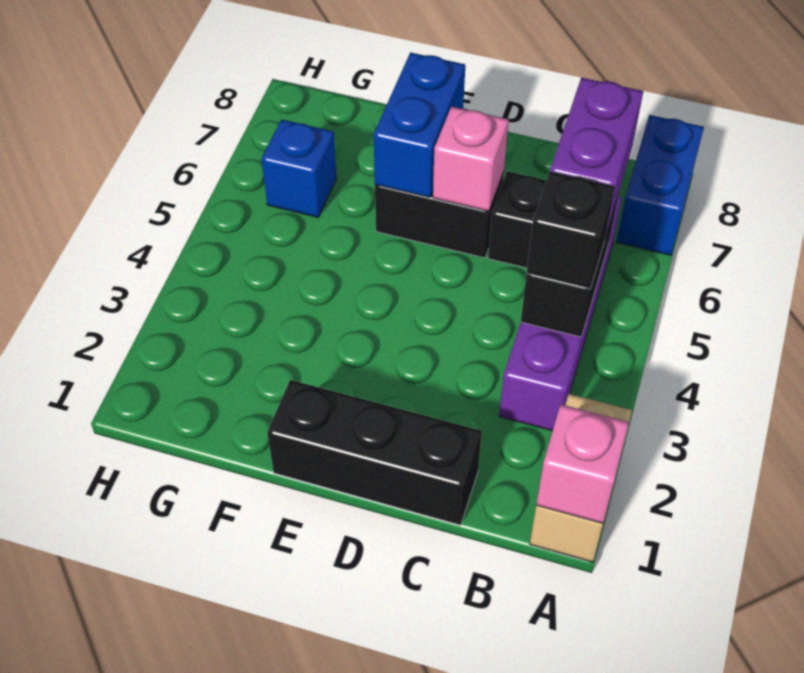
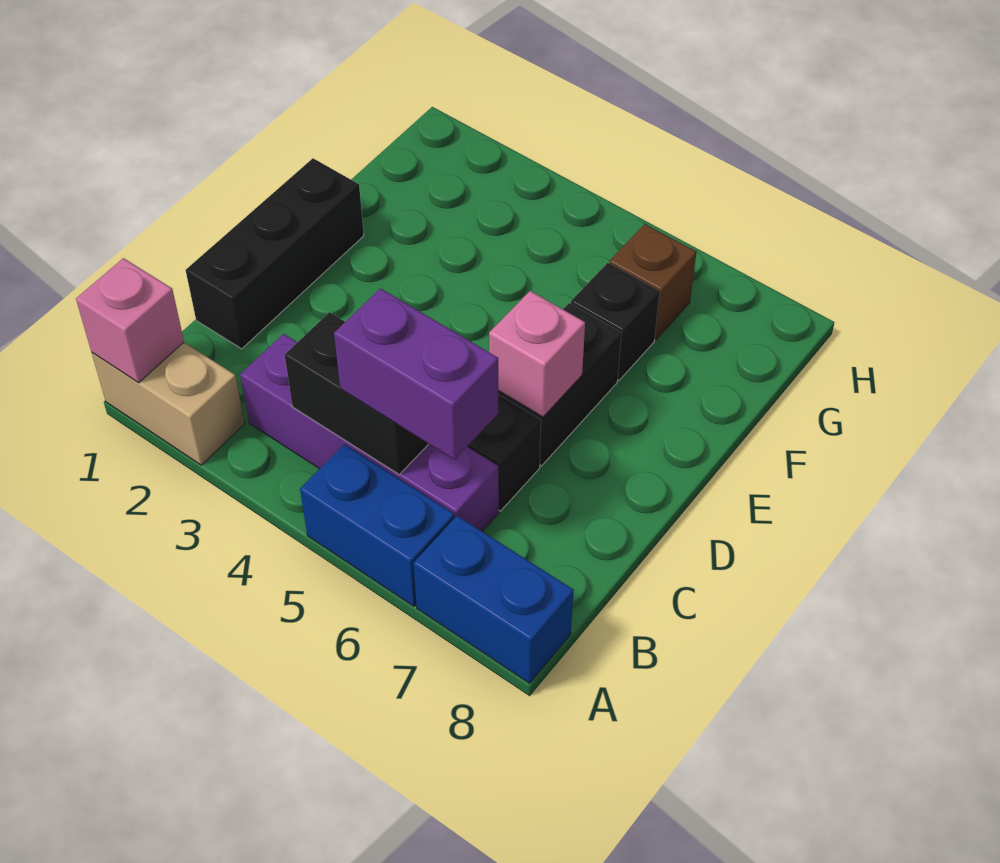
black brick B4 level 3 -> black brick F6 level 1
blue brick E6:E7 level 2 -> blue brick A5:A6 level 1
blue brick G6 level 1 -> brown brick G6 level 1

